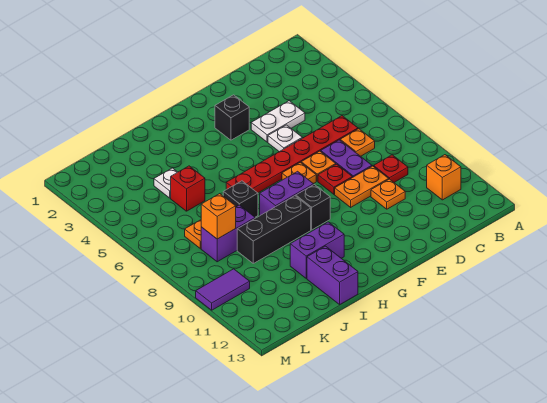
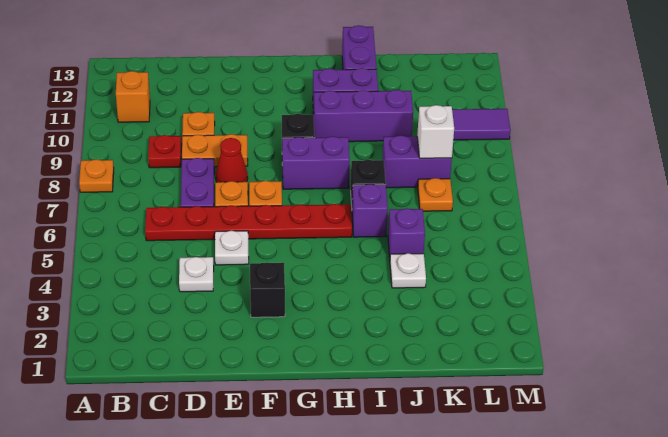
orange plate C7 level 1 -> orange plate A8 level 1
white plate D4:E4 level 1 -> white plate D4 level 1
red plate E8 level 1 -> red cone E8 level 1
black brick H9:J9 level 1 -> none
none -> purple brick H10:J10 level 1
none -> purple brick I6 level 1
red brick J5 level 1 -> purple brick J5 level 1
orange brick K8 level 2 -> white brick K8 level 2

